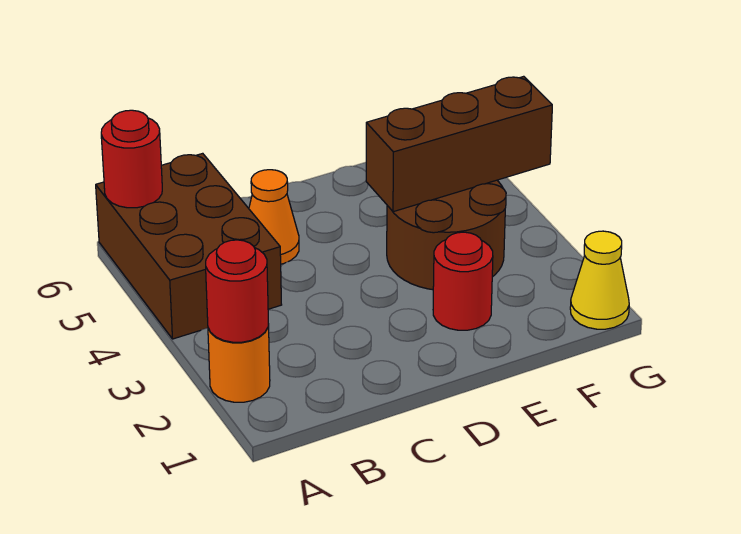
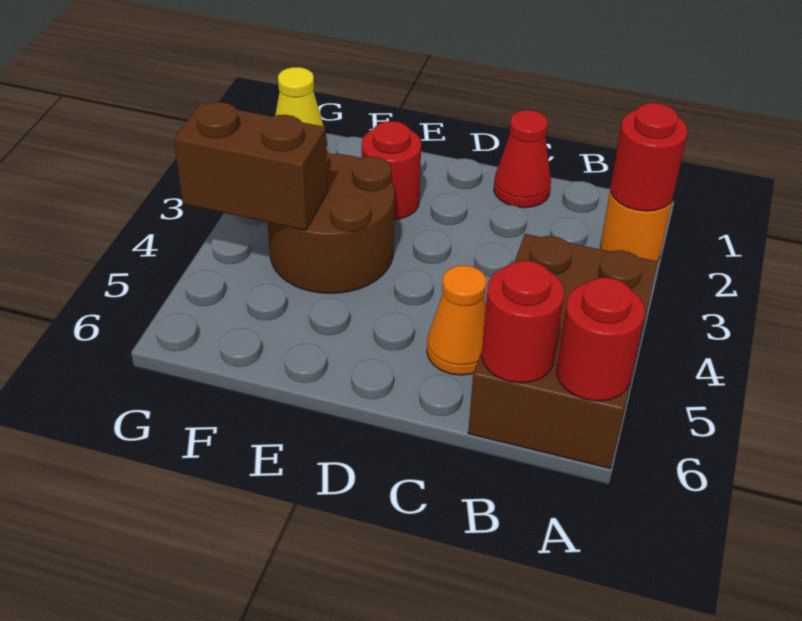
none -> red round brick B6 level 2
none -> red cone C1 level 1
brown brick E4:G4 level 2 -> brown brick F4:G4 level 2

